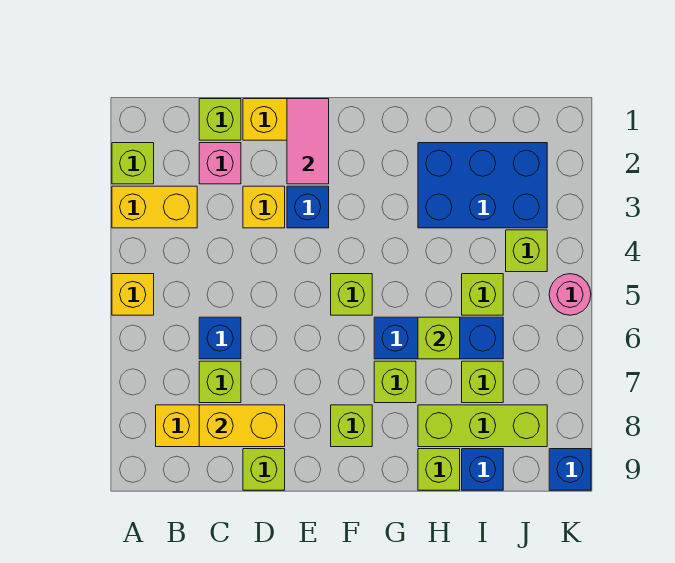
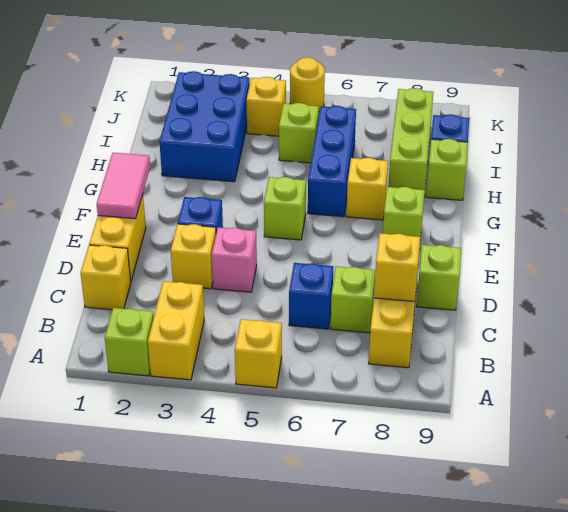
lime brick C1 level 1 -> yellow brick C1 level 1
pink brick C2 level 1 -> pink brick D4 level 1
yellow brick C8:D8 level 2 -> yellow brick C8 level 2
pink tile E1:E2 level 2 -> pink tile E1:F1 level 2
lime brick G7 level 1 -> yellow brick G7 level 1
lime brick H6 level 2 -> none
lime brick I7 level 1 -> none
lime brick J4 level 1 -> yellow brick J4 level 1
pink round brick K5 level 1 -> yellow round brick K5 level 1
blue brick K9 level 1 -> none

